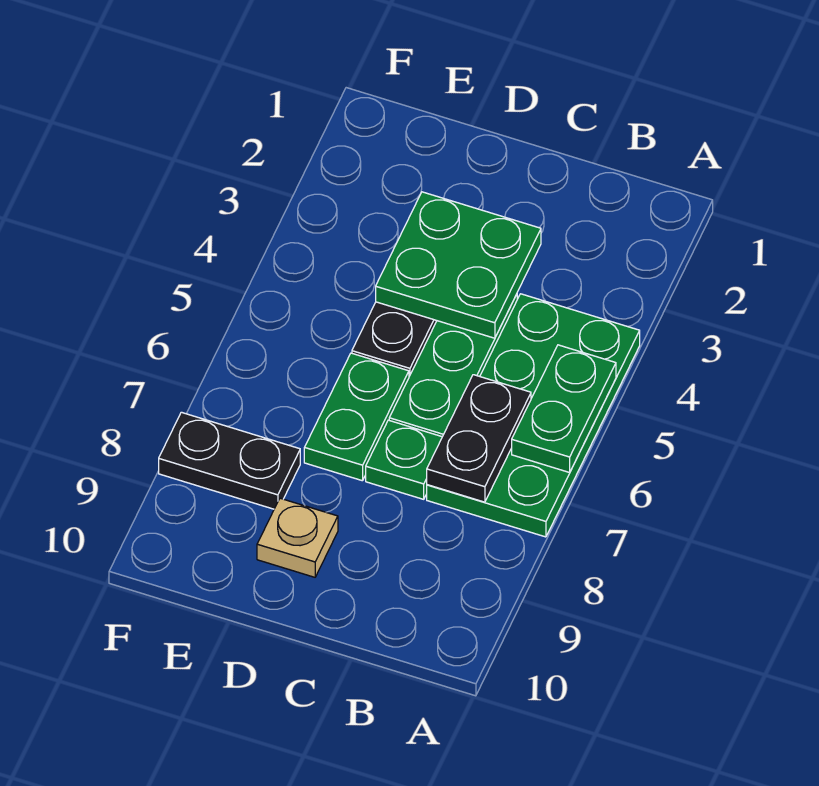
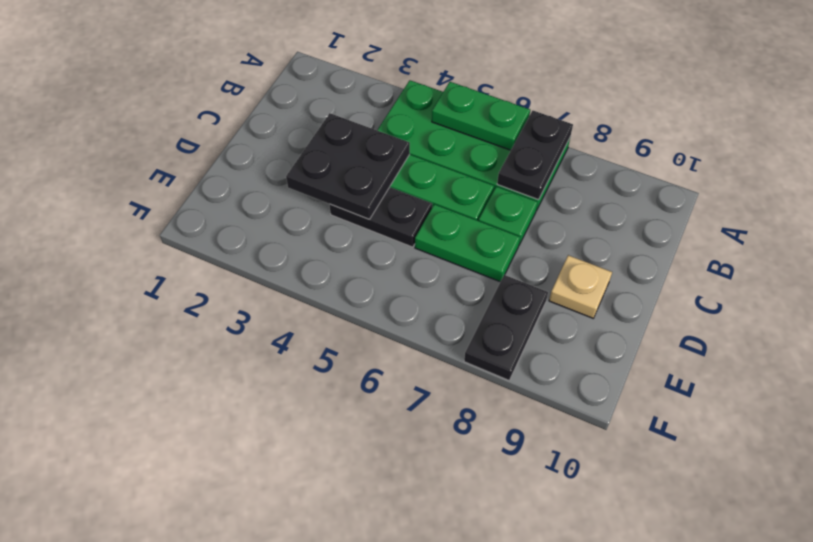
black plate B6:B7 level 2 -> black plate A7:B7 level 2
green plate C3:D4 level 2 -> black plate C3:D4 level 2

